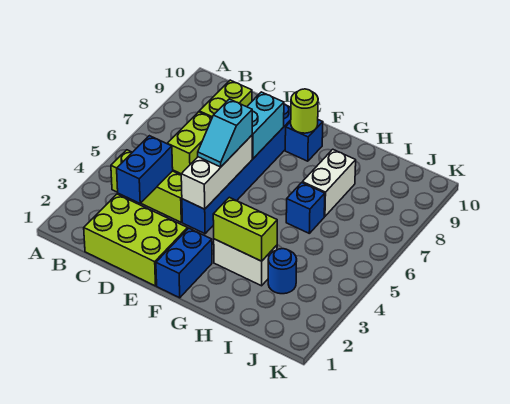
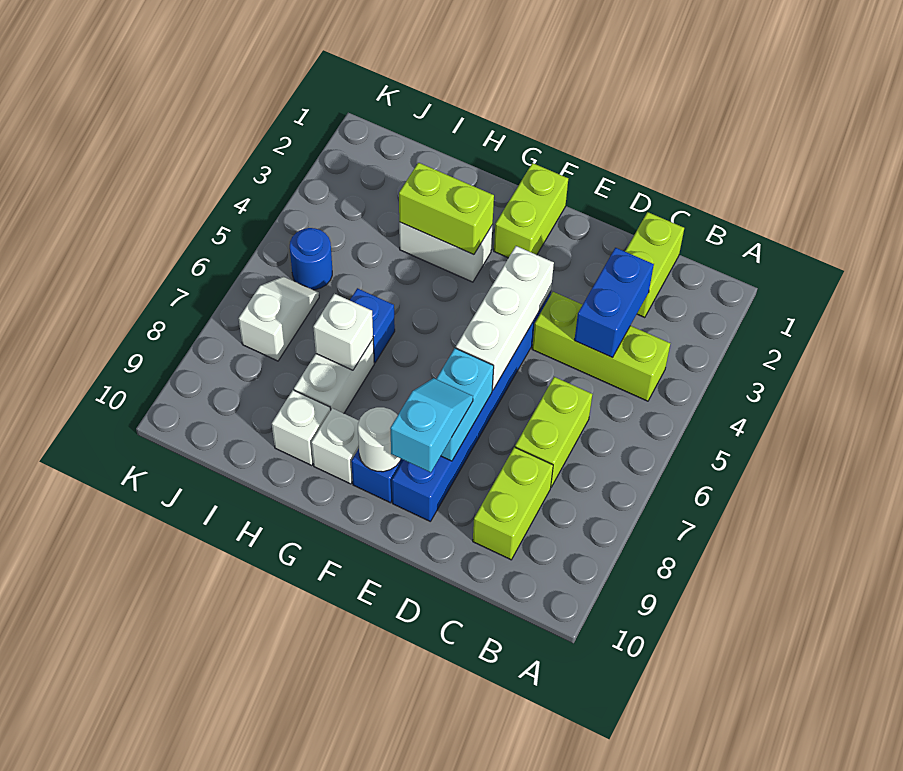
lime brick C1:E2 level 1 -> lime brick C1:C2 level 1
cyan slope E5:E6 level 3 top 6 -> cyan slope E8:E9 level 3 top 9
blue brick F1:F2 level 1 -> lime brick F1:F2 level 1
lime round brick F9 level 2 -> white round brick F9 level 2
none -> white brick G9 level 1
none -> white brick H7 level 2
none -> white brick H9 level 1
blue round brick I3 level 1 -> blue round brick J5 level 1
none -> white slope J6:J7 level 1 top 7

